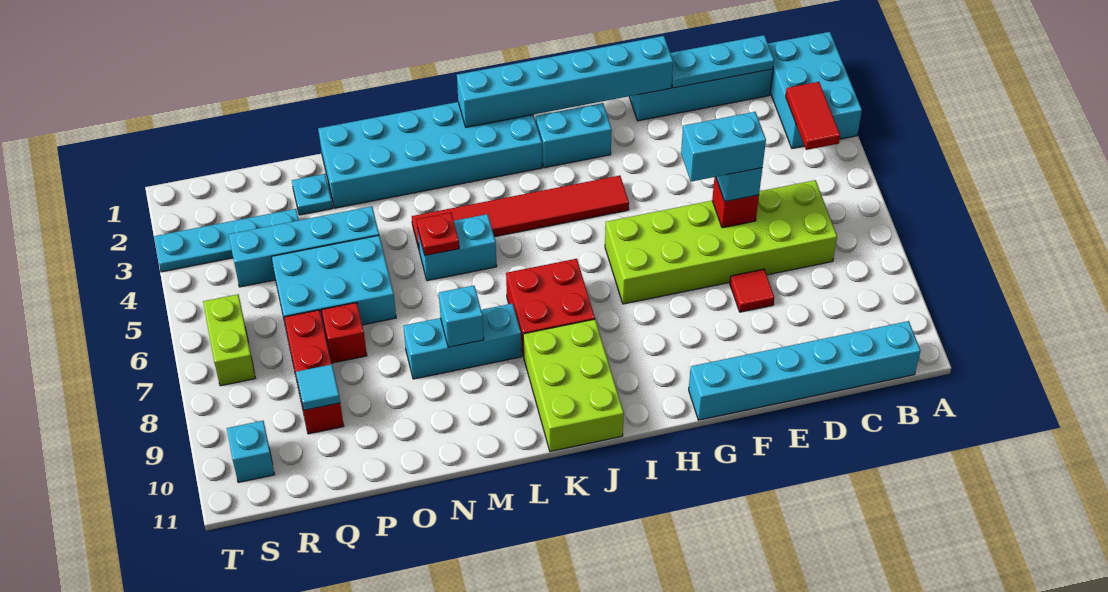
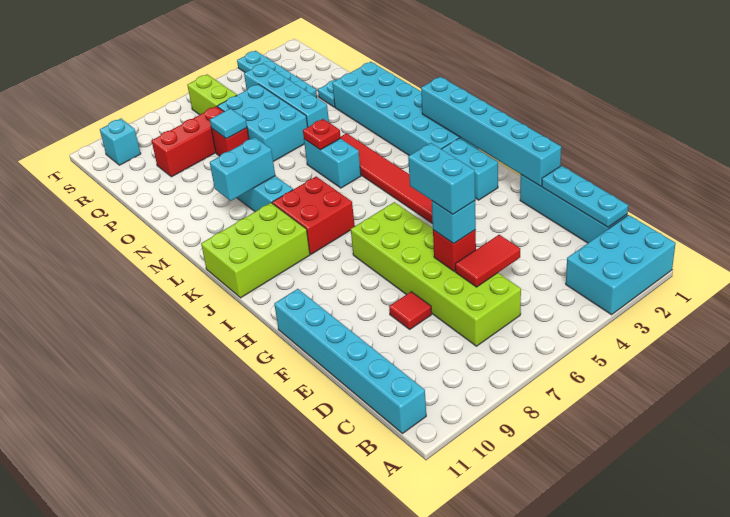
red tile B3:B4 level 2 -> red tile D5:D6 level 2
cyan brick M8 level 2 -> cyan brick M8:M9 level 2
cyan tile Q9 level 2 -> cyan tile P7 level 2
lime brick S6:S7 level 1 -> lime brick R6:S6 level 1

